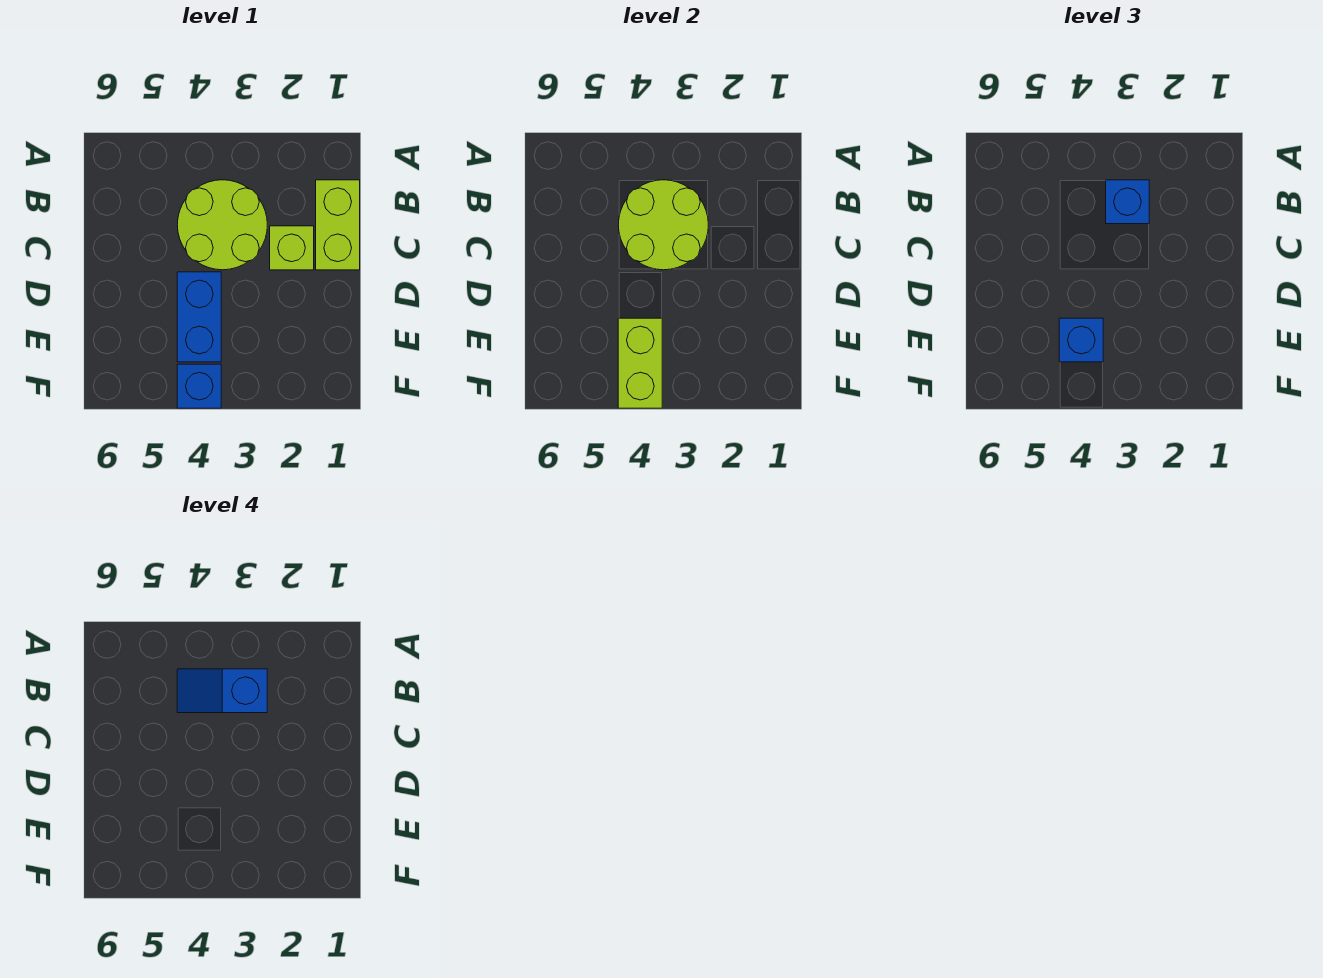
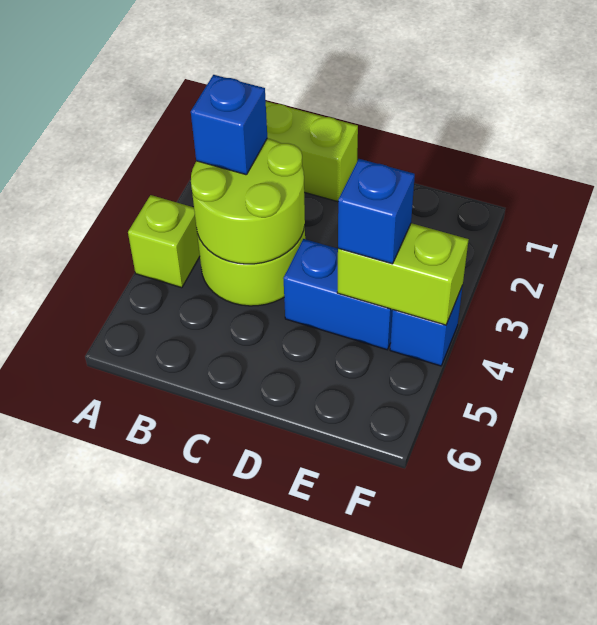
blue slope B3:B4 level 4 top 3 -> none
lime brick C2 level 1 -> lime brick A4 level 1

